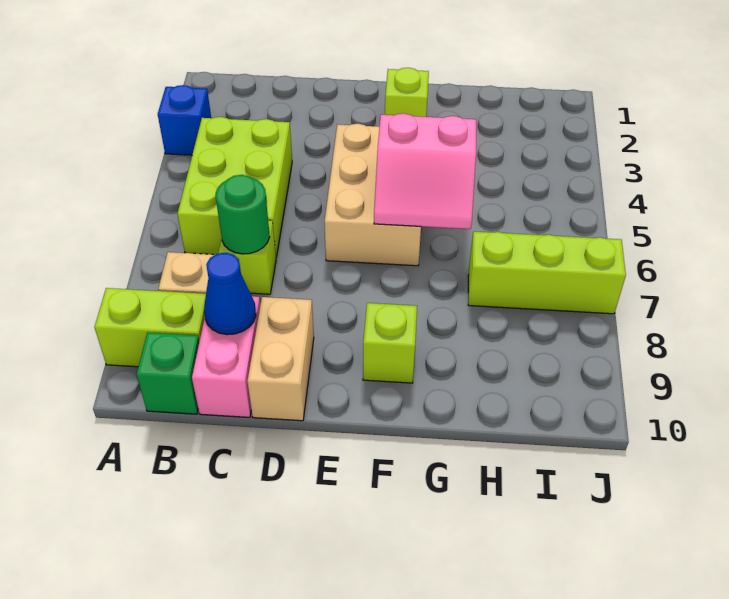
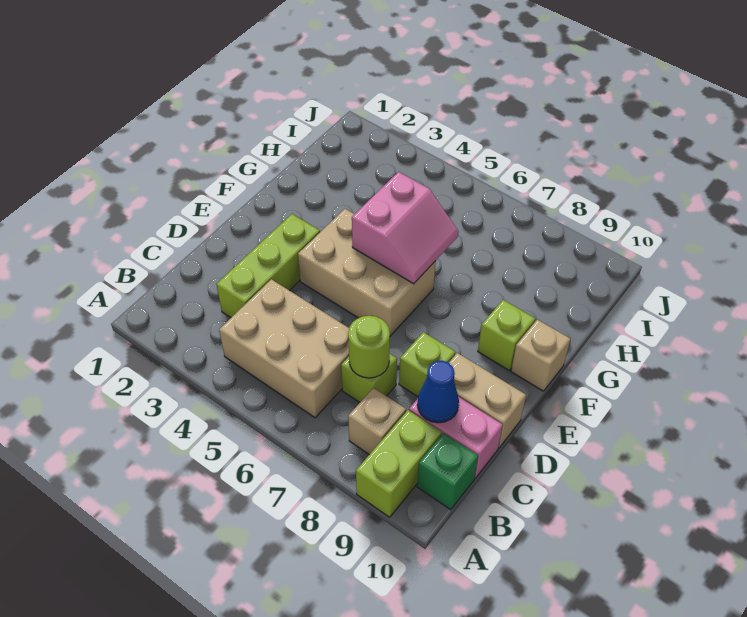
blue brick A3 level 1 -> none
lime brick B4:C6 level 1 -> tan brick B4:C6 level 1
green round brick C7 level 2 -> lime round brick C7 level 2
lime brick F2 level 1 -> lime brick D8 level 1
none -> tan brick F10 level 1
lime brick H7:J7 level 1 -> lime brick C3:E3 level 1

